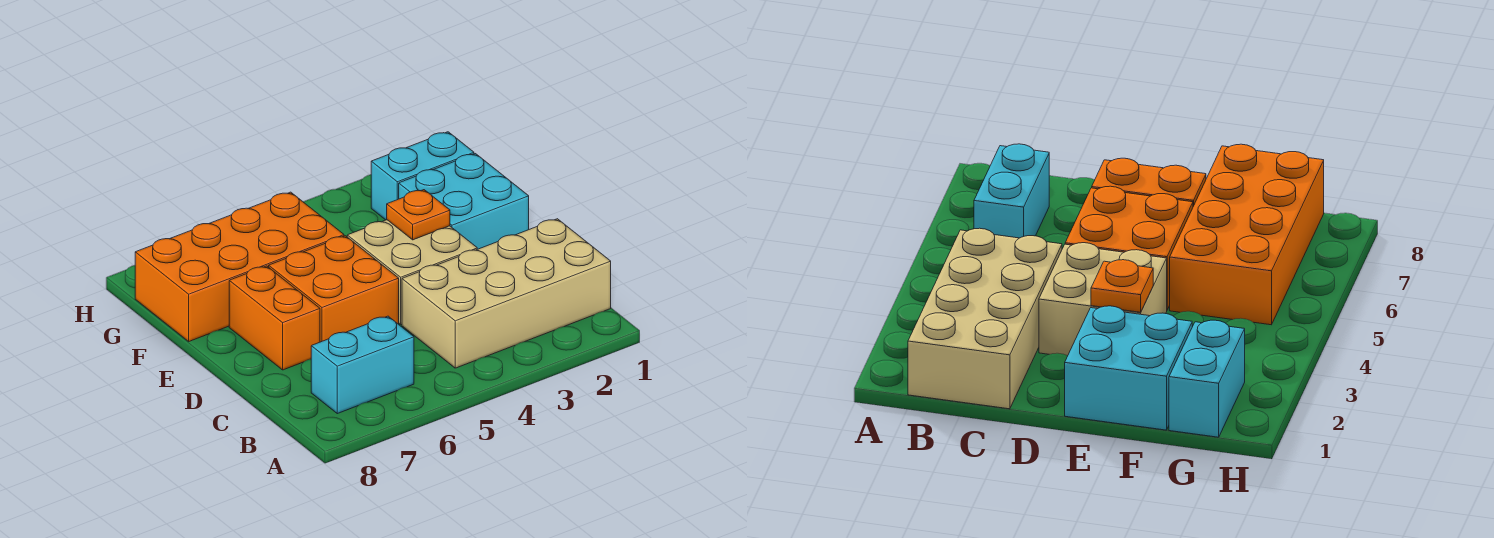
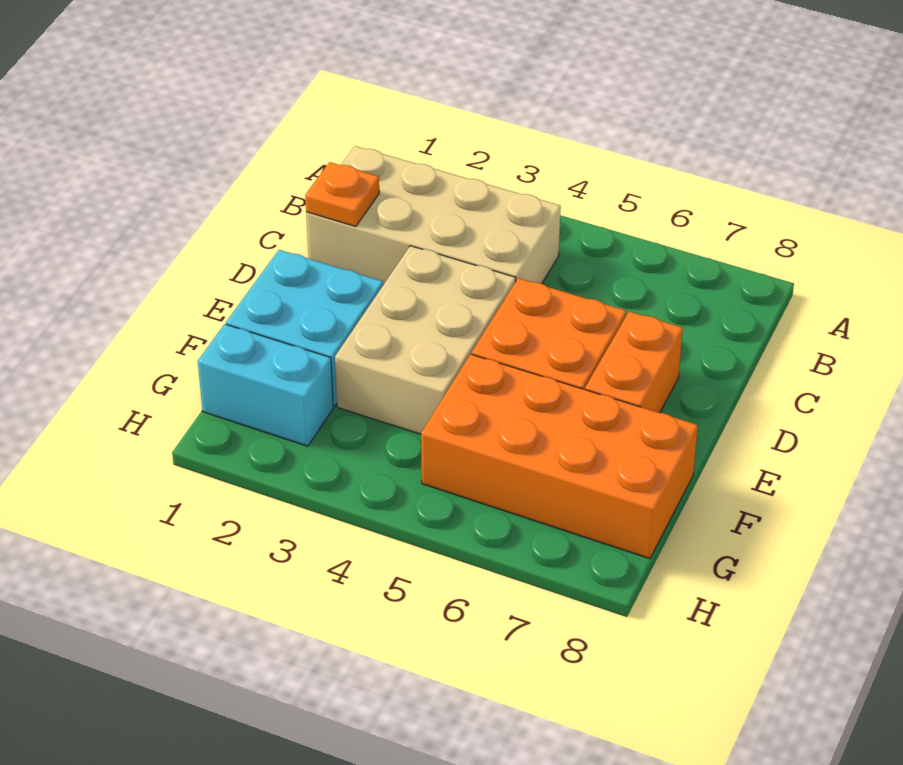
cyan brick B6:B7 level 1 -> none
tan brick D3:E4 level 1 -> tan brick D3:F4 level 1
orange plate E3 level 2 -> orange plate C1 level 2

